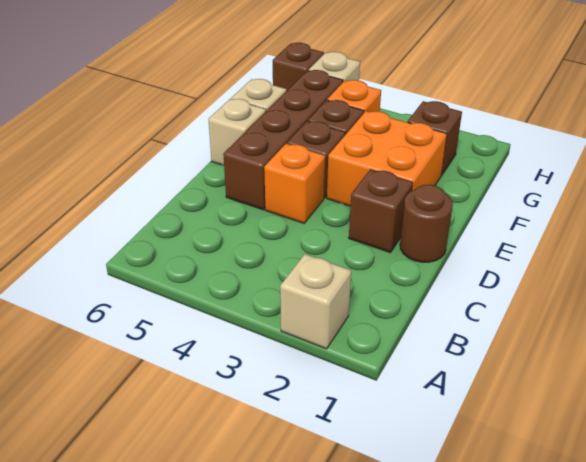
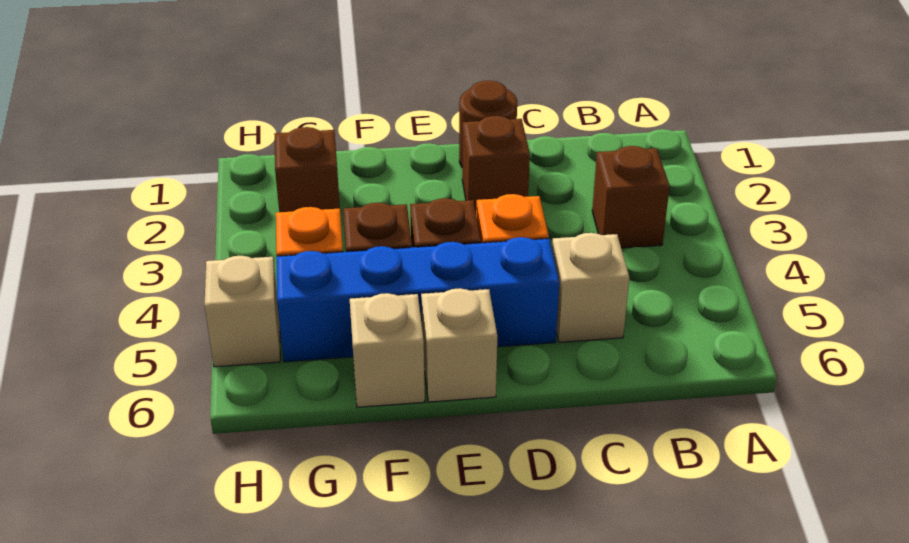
tan brick A2 level 1 -> tan brick C5 level 1
brown brick D5:G5 level 1 -> blue brick D5:G5 level 1
orange brick E2:F3 level 1 -> none
brown brick H6 level 1 -> brown brick B3 level 1

